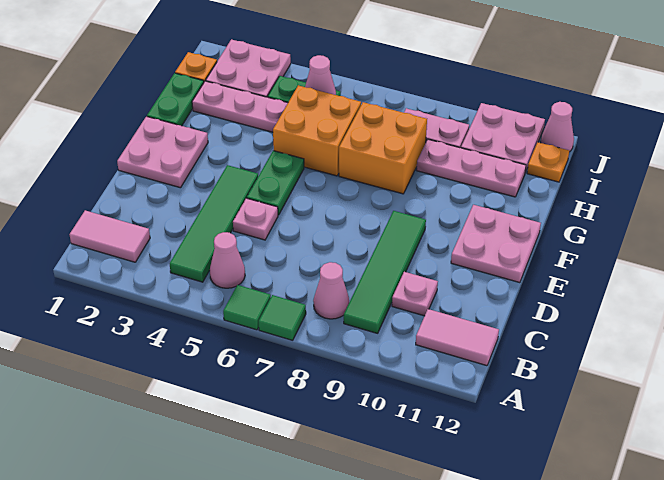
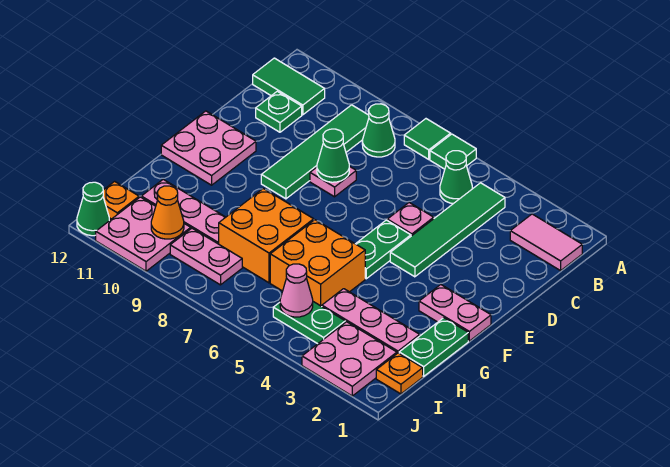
pink cone B5 level 1 -> green cone B5 level 1
pink cone B8 level 1 -> green cone B8 level 1
pink tile B11:B12 level 1 -> green tile B11:B12 level 1
pink plate C10 level 1 -> pink plate D8 level 1
none -> green plate C11 level 1
none -> green cone D8 level 2
pink plate E1:F2 level 1 -> pink plate F1:F2 level 1
none -> orange cone I10 level 2
pink cone J12 level 1 -> green cone J12 level 1

